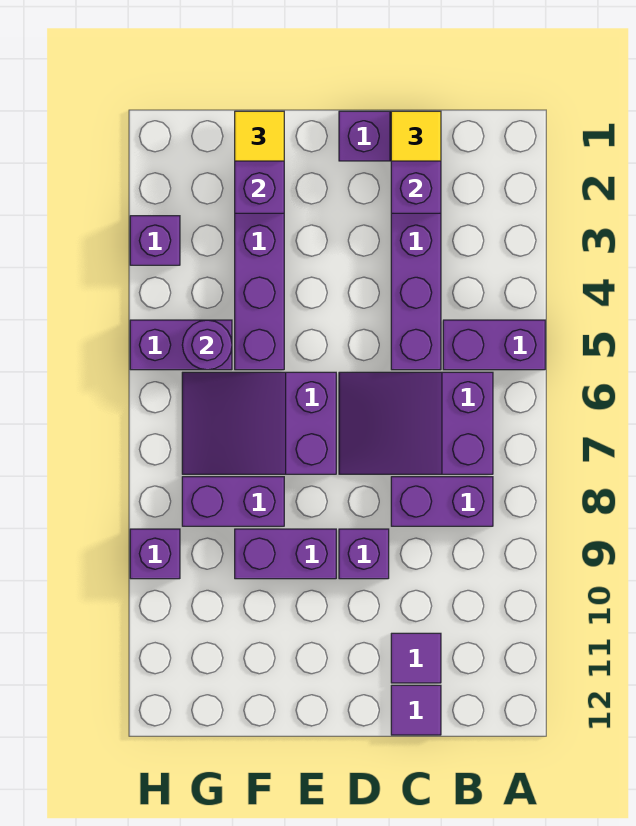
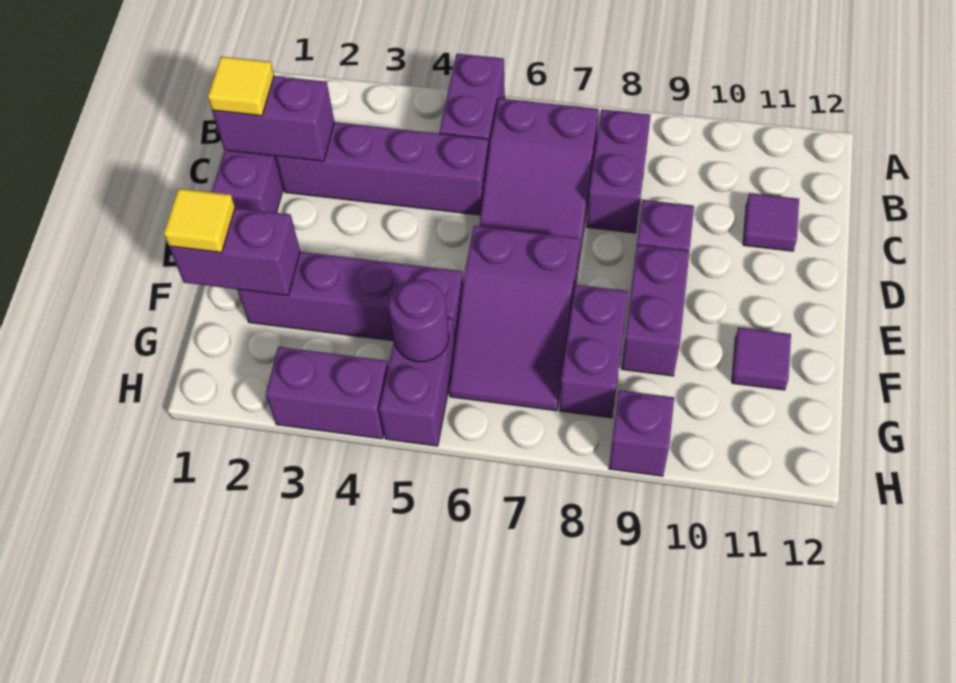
purple tile C12 level 1 -> purple tile F11 level 1
purple brick H3 level 1 -> purple brick H3:H4 level 1

